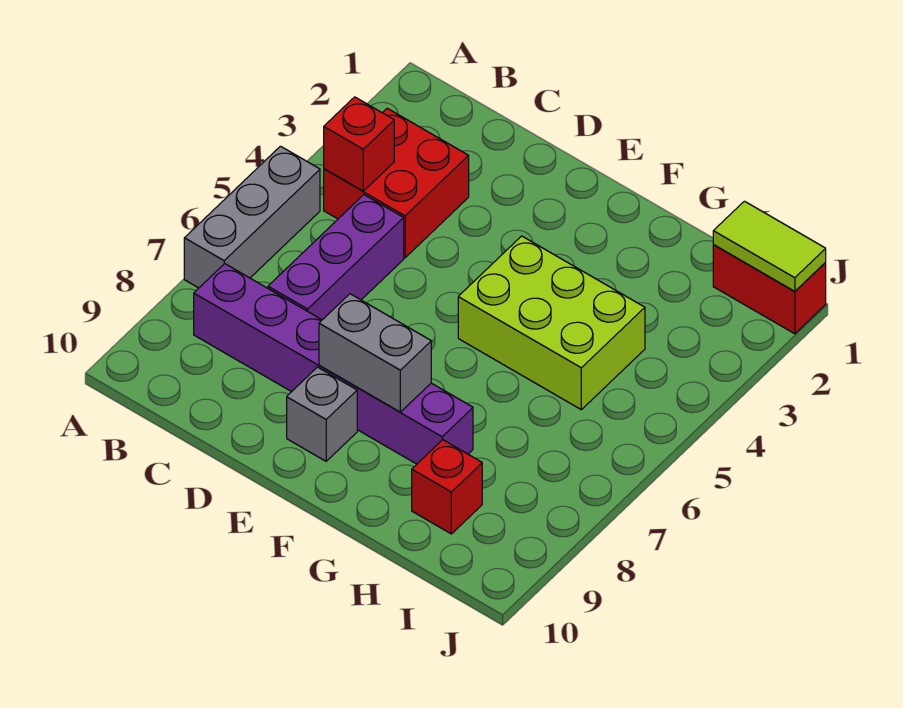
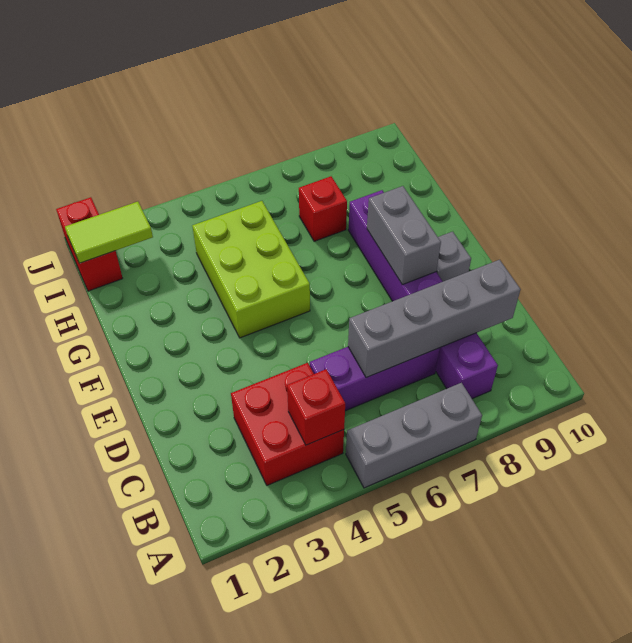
none -> grey brick C6:C9 level 2
red brick H9 level 1 -> red brick H7 level 1
lime tile I1:J1 level 2 -> lime tile I1:I2 level 2

